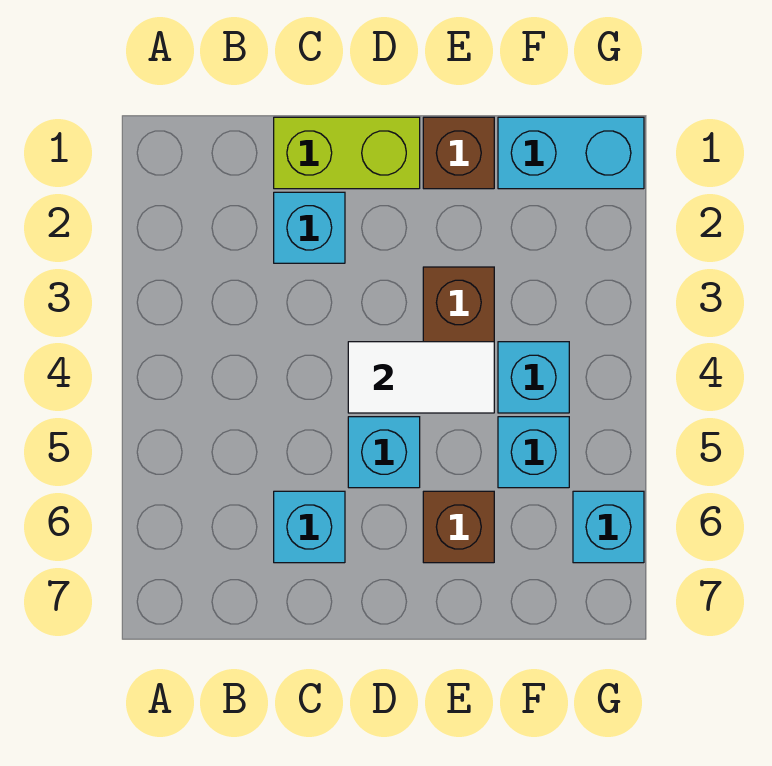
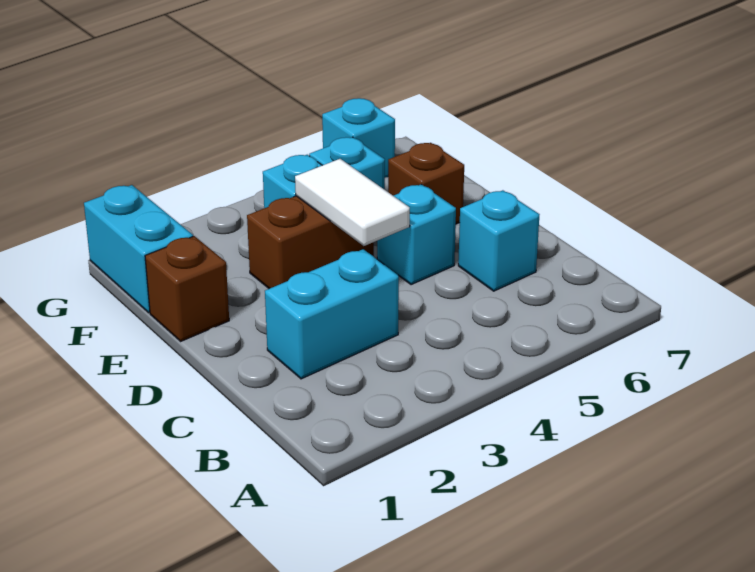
lime brick C1:D1 level 1 -> none
cyan brick C2 level 1 -> cyan brick C2:C3 level 1

